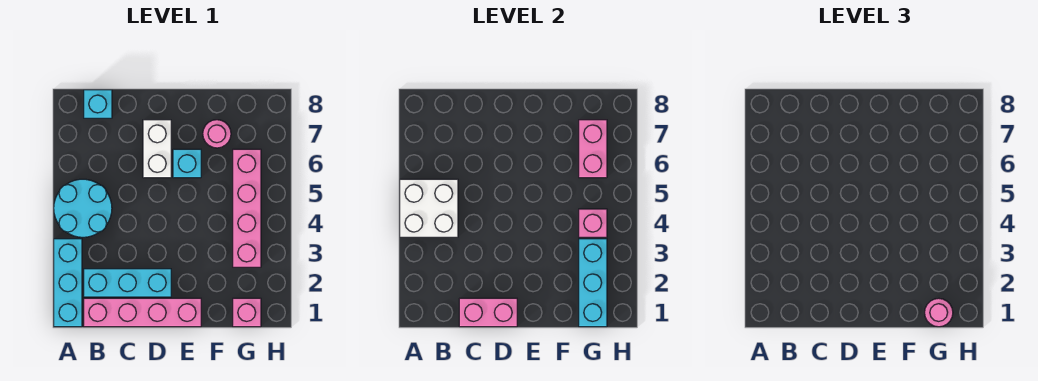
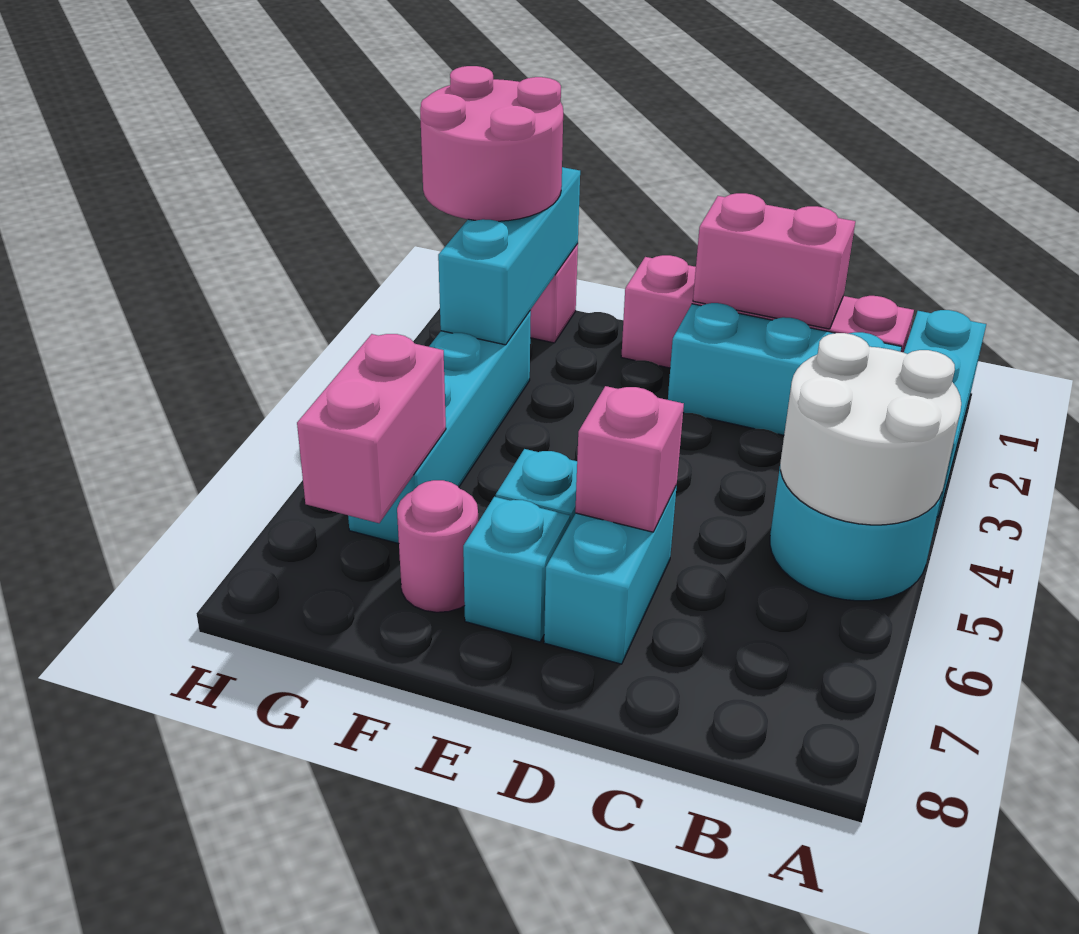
white brick A4:B5 level 2 -> white round brick A4:B5 level 2
cyan brick B8 level 1 -> cyan brick E7 level 1
white brick D6:D7 level 1 -> cyan brick D6:D7 level 1
pink round brick G1 level 3 -> pink round brick G1:H2 level 3
pink brick G3:G6 level 1 -> cyan brick G3:G6 level 1
pink brick G4 level 2 -> pink brick D6 level 2

